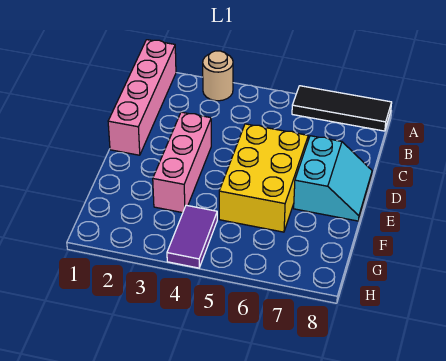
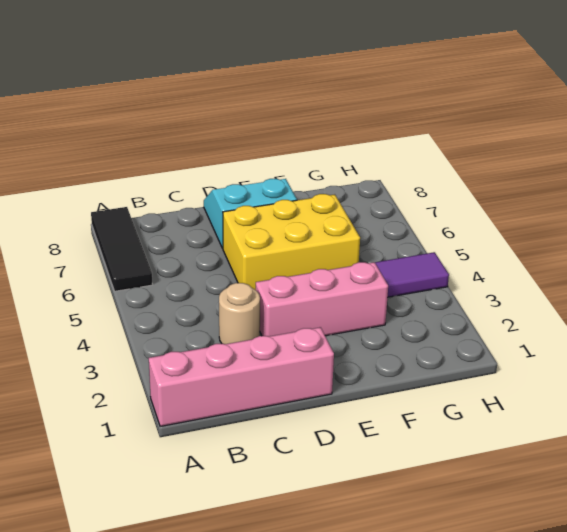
tan round brick A3 level 1 -> tan round brick C3 level 1

